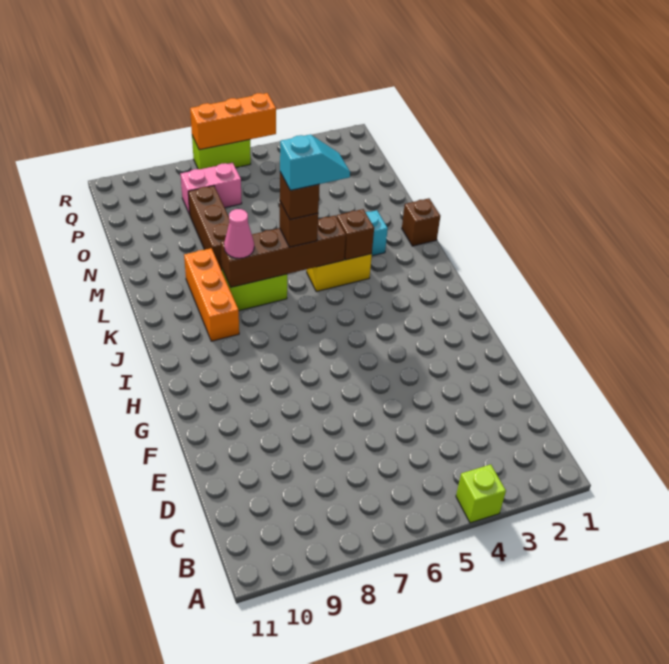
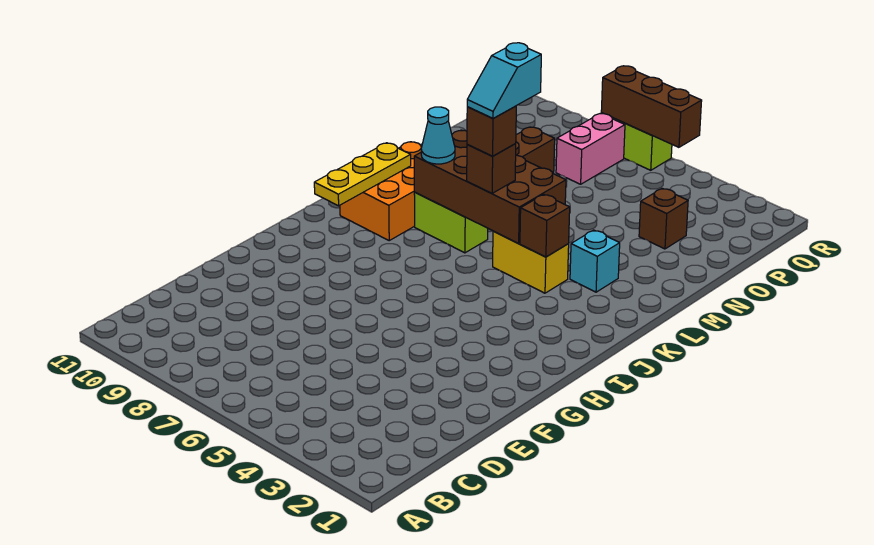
lime brick A4 level 1 -> none
none -> yellow plate I10:K10 level 2
orange brick J9:L9 level 1 -> orange brick J9:L10 level 1
brown brick K5:K8 level 2 -> brown brick K5:L8 level 2
cyan slope K5:K6 level 5 top 6 -> cyan slope K6:L6 level 5 top L
pink cone K8 level 3 -> cyan cone K8 level 3
brown brick L1 level 1 -> brown brick O3 level 1
pink brick P7:P8 level 1 -> pink brick P7:Q7 level 1
orange brick R5:R7 level 2 -> brown brick R5:R7 level 2

